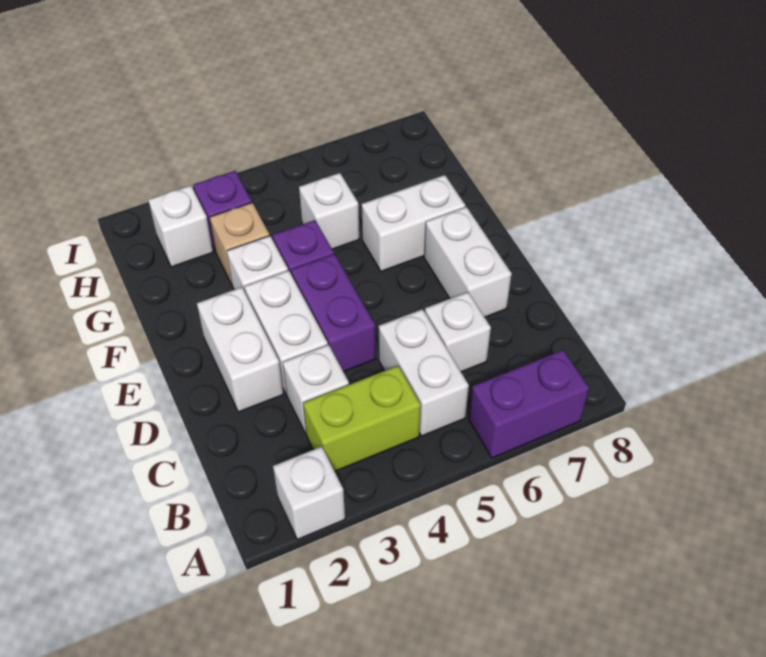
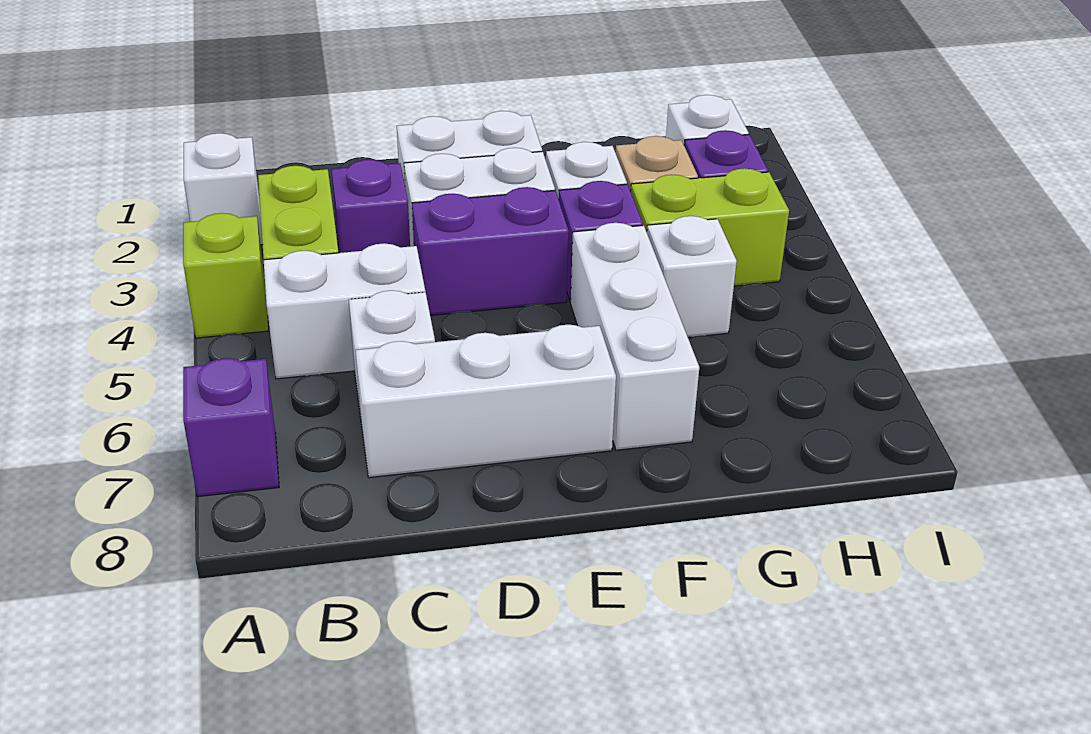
none -> lime brick A4 level 1
purple brick A6:A7 level 1 -> purple brick A7 level 1
white brick C3 level 1 -> purple brick C3 level 1
white brick D7:E7 level 1 -> white brick C7:E7 level 1
white brick F6:F7 level 1 -> white brick F5:F7 level 1
none -> lime brick G4:H4 level 1

